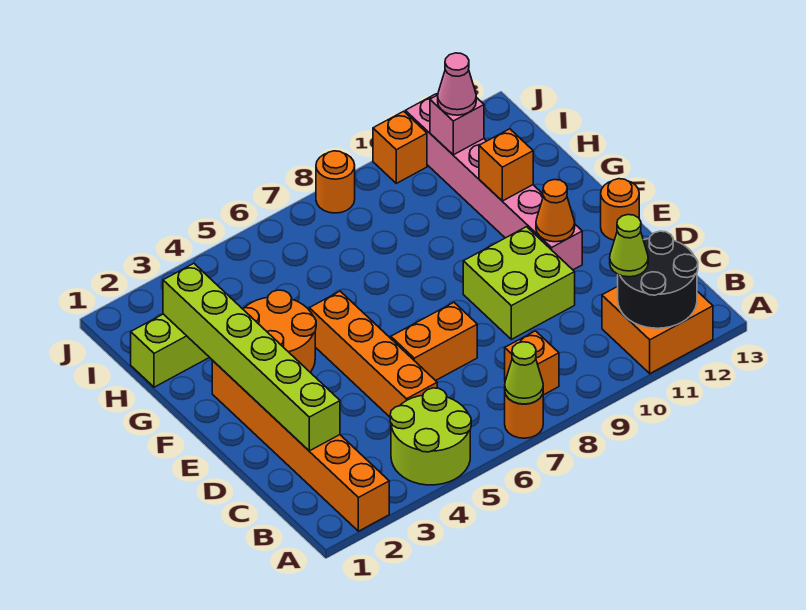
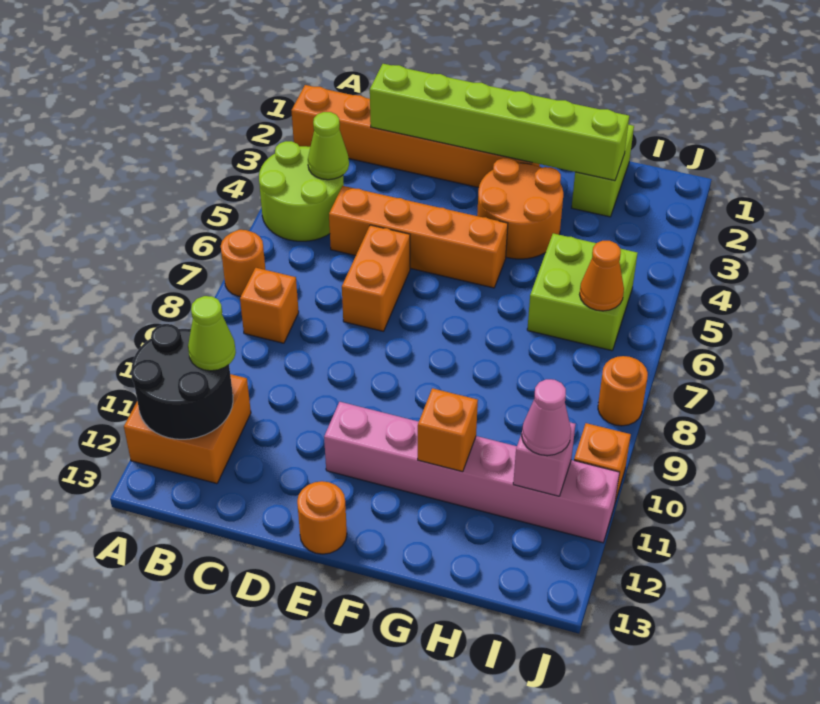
lime cone A7 level 2 -> lime cone B4 level 2
lime brick D9:E10 level 1 -> lime brick H5:I6 level 1
orange cone E11 level 2 -> orange cone I6 level 2

